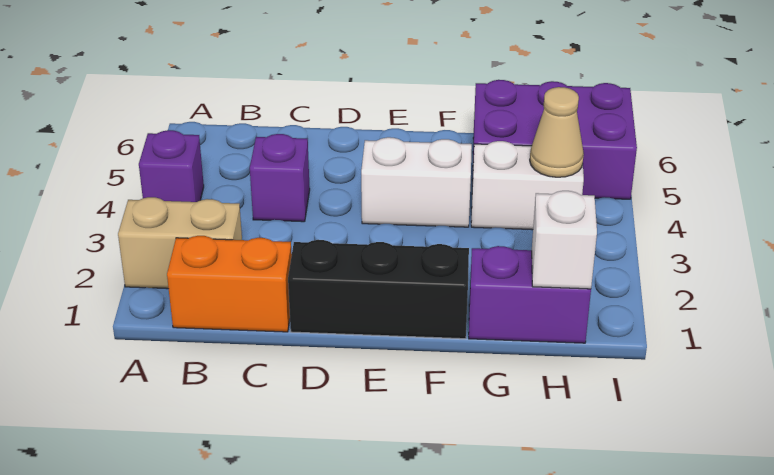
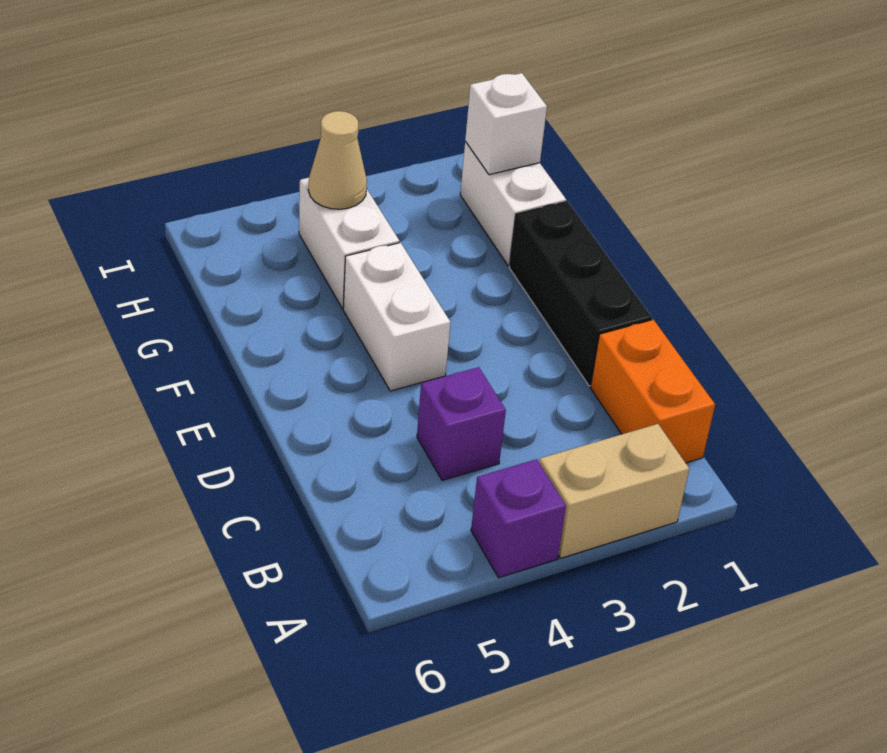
tan brick A2:B2 level 1 -> tan brick A2:A3 level 1
purple brick G1:H1 level 1 -> white brick G1:H1 level 1
purple brick G5:I6 level 1 -> none

